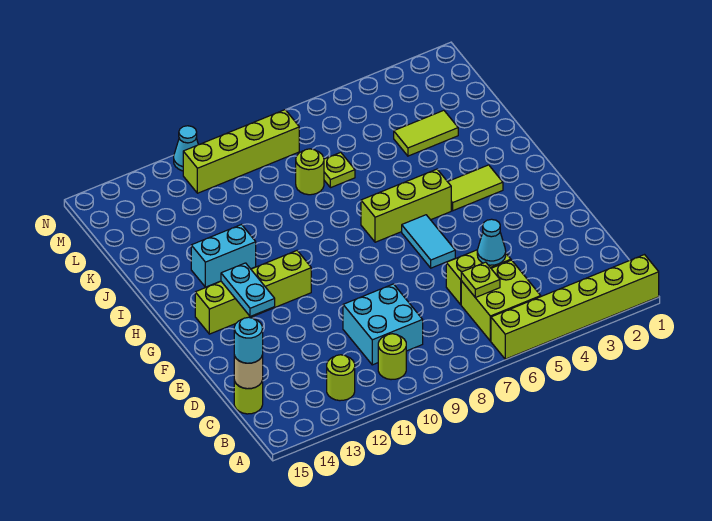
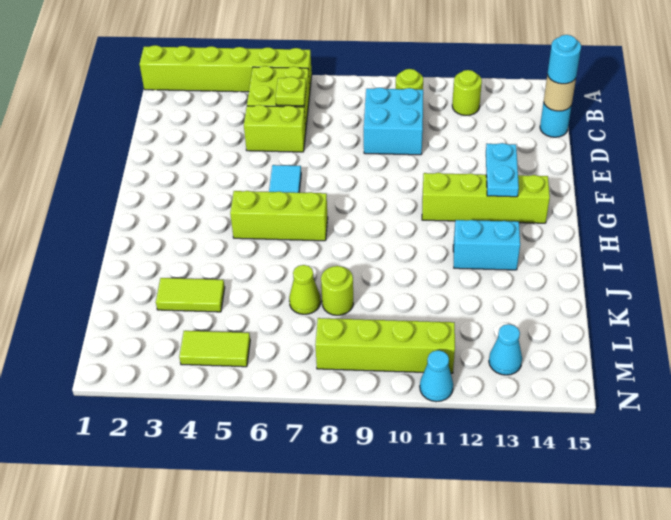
lime round brick C15 level 1 -> cyan round brick C15 level 1
cyan cone D5 level 2 -> cyan cone M13 level 1
lime tile H3:H4 level 1 -> lime tile M4:M5 level 1
lime plate K7 level 1 -> lime cone K7 level 1

